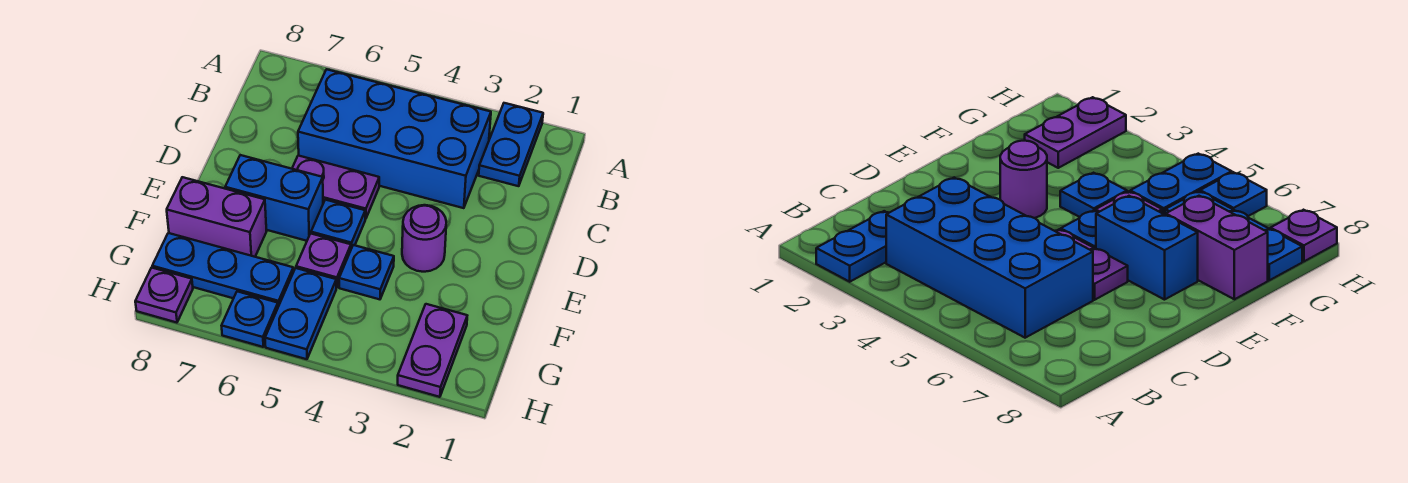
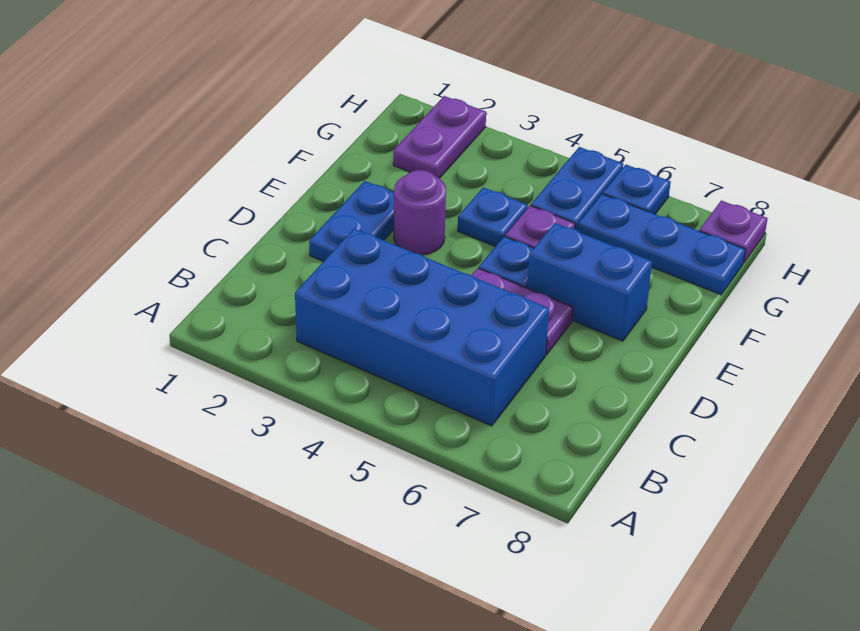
blue plate A2:B2 level 1 -> blue plate D2:E2 level 1
purple brick F7:F8 level 1 -> none

